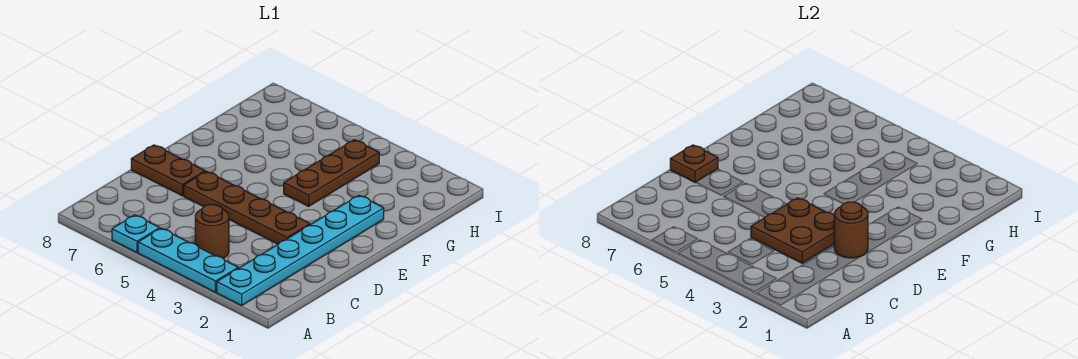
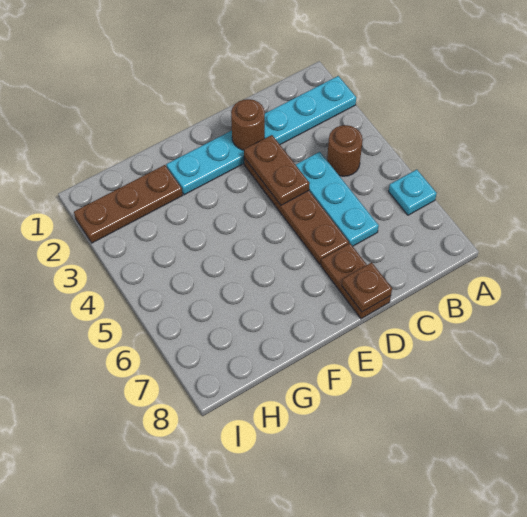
cyan plate A3:A5 level 1 -> cyan plate C4:C6 level 1
brown plate C3:D4 level 2 -> brown plate D3:D4 level 2
brown plate F4:H4 level 1 -> brown plate G2:I2 level 1

